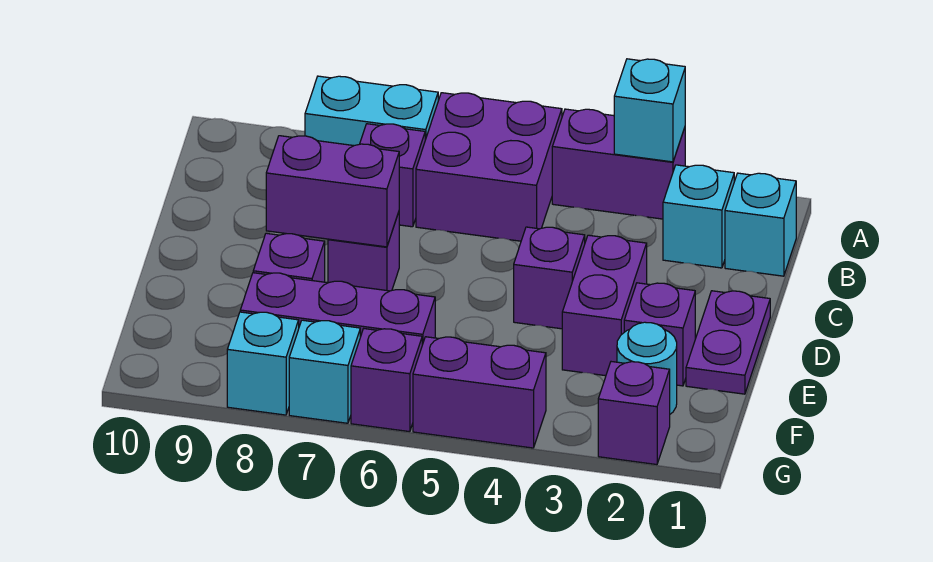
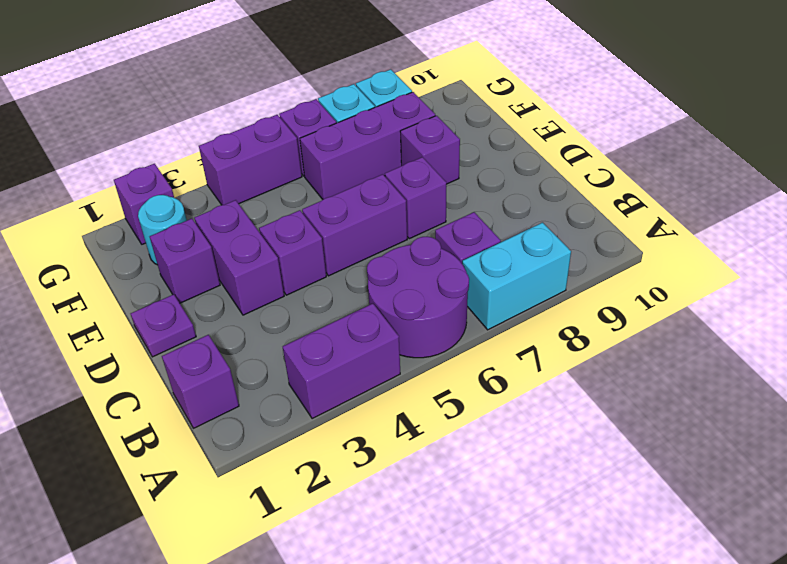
cyan brick A3 level 2 -> none
purple brick A5:B6 level 1 -> purple round brick A5:B6 level 1
cyan brick B1 level 1 -> purple brick B1 level 1
cyan brick B2 level 1 -> none
purple plate D1:E1 level 1 -> purple plate D1 level 1
purple brick D7:D8 level 2 -> purple brick D5:D6 level 1

